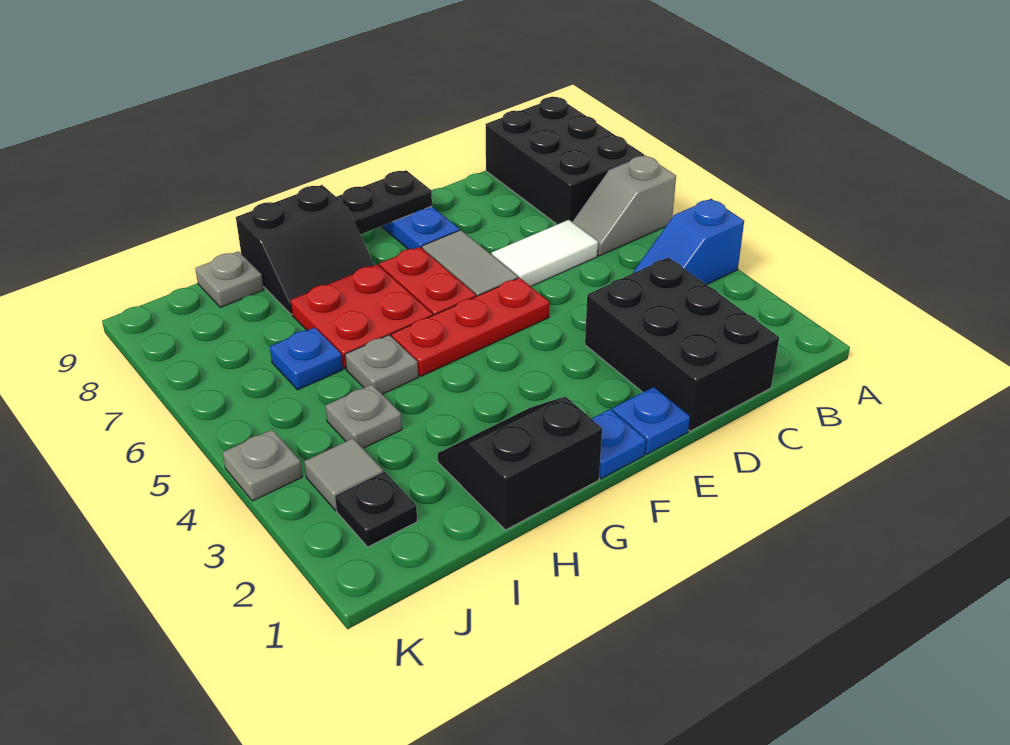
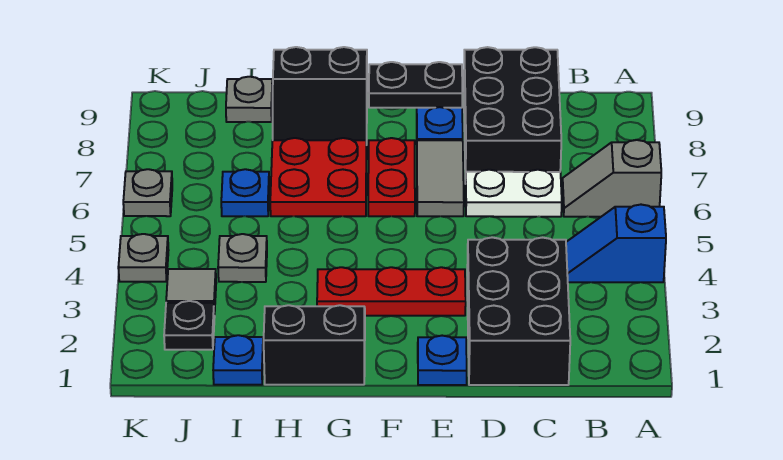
black brick A7:B9 level 1 -> black brick C7:D9 level 1
white tile C6:D6 level 1 -> white plate C6:D6 level 1
red plate E5:G5 level 1 -> red plate E3:G3 level 1
blue plate F1 level 1 -> blue plate I1 level 1
grey plate H5 level 1 -> grey plate K6 level 1

